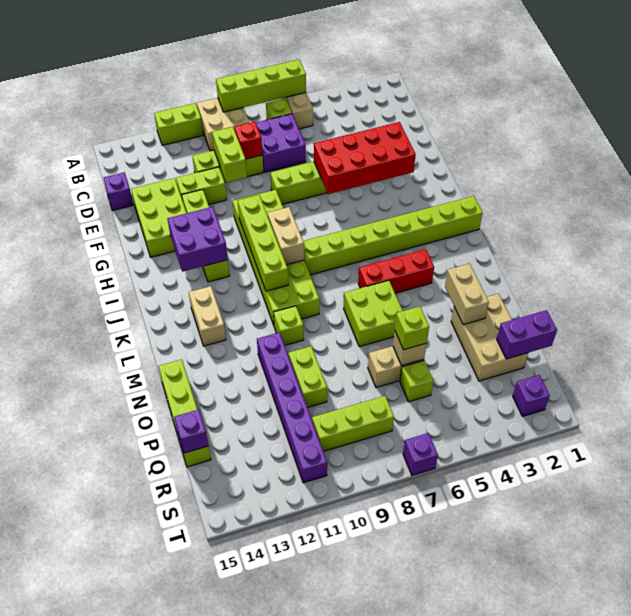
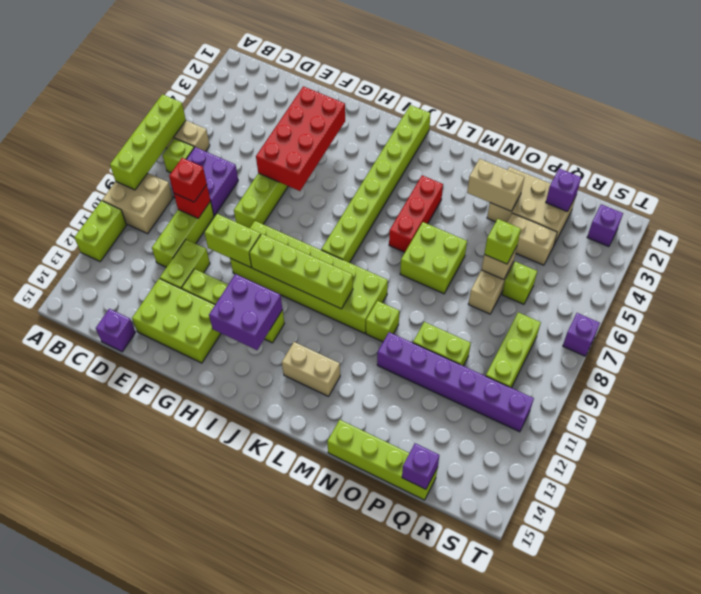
none -> red brick D9 level 3
lime brick D10:E10 level 2 -> lime brick F10:G10 level 2
tan brick I9:J9 level 2 -> tan brick P4:Q4 level 1
purple brick Q1:Q2 level 2 -> purple brick Q2 level 2

